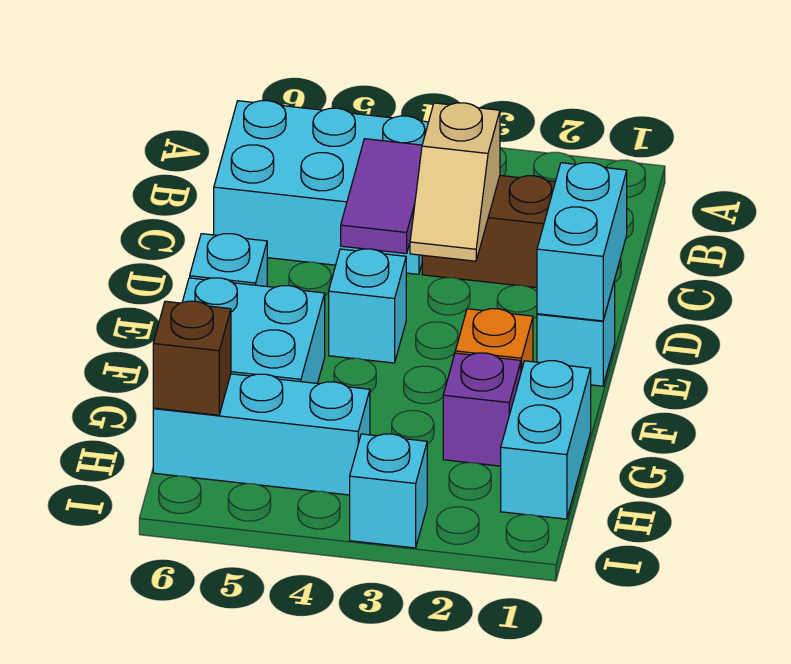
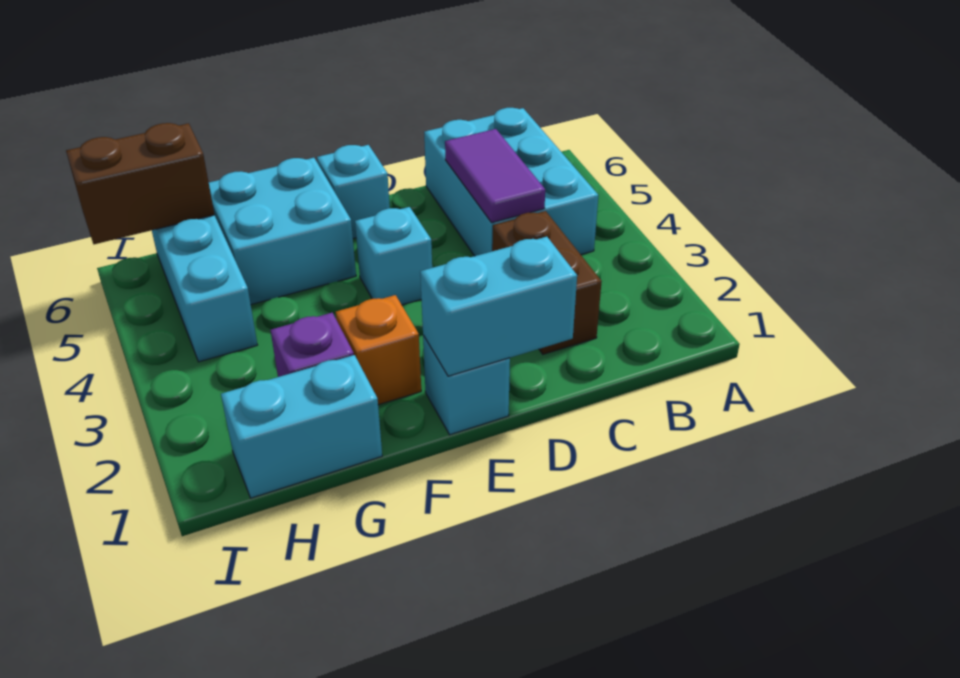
tan slope C3:D3 level 2 top C -> none
purple tile C4:D4 level 2 -> purple tile C4:C5 level 2
brown brick H6 level 2 -> brown brick H6:I6 level 2
cyan brick I3 level 1 -> none

